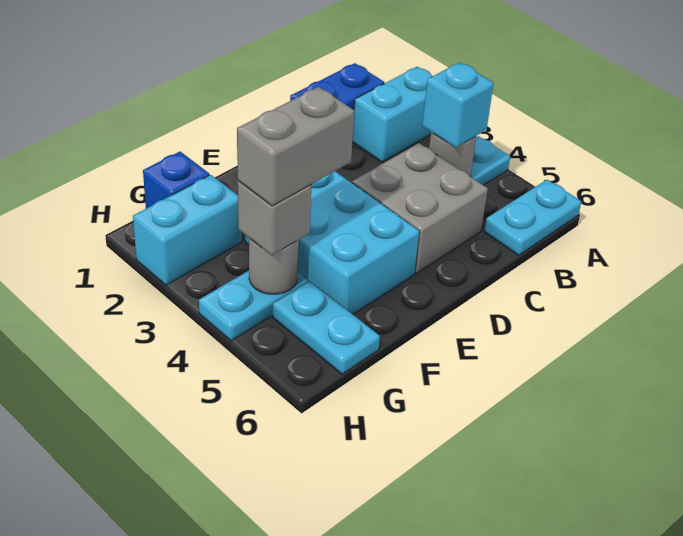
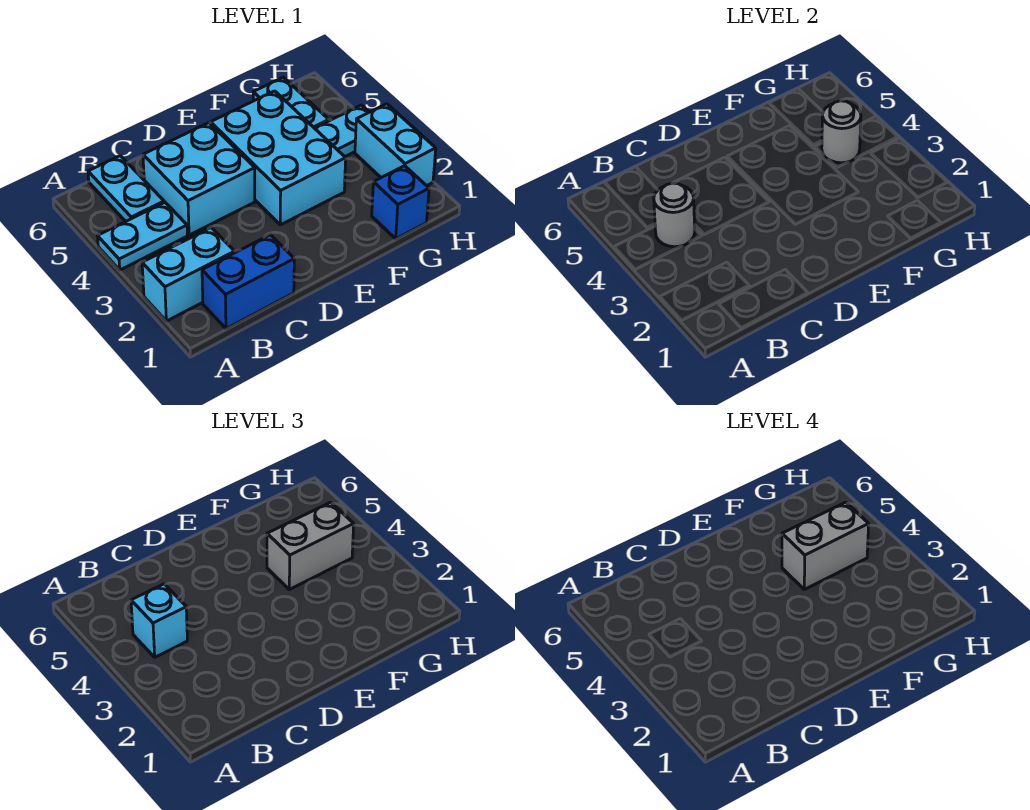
cyan plate A6:B6 level 1 -> cyan plate B5:B6 level 1
grey brick C4:D5 level 1 -> cyan brick C4:D5 level 1
cyan brick G2:H2 level 1 -> cyan brick H2:H3 level 1
grey brick G4 level 3 -> grey brick F4:G4 level 3

